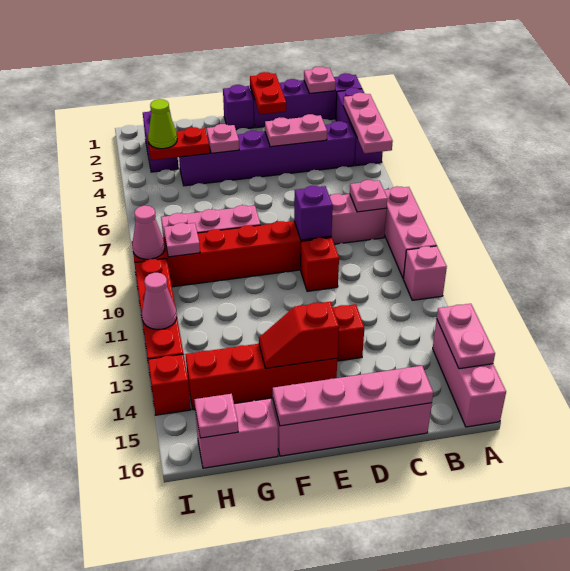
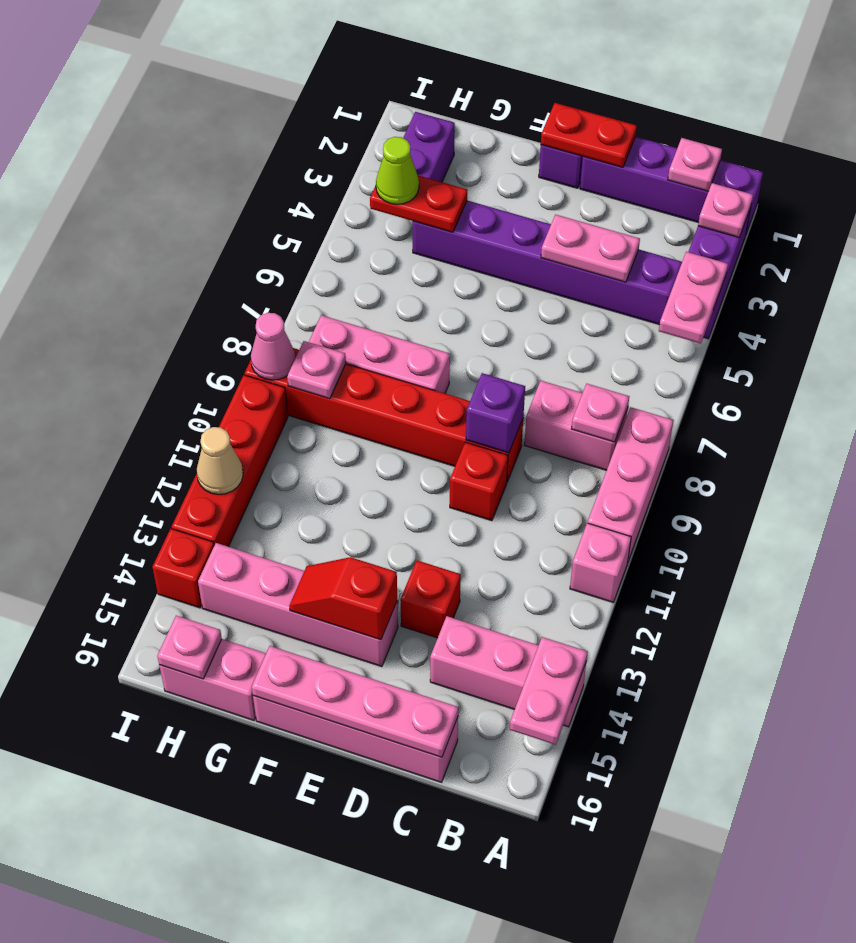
pink plate A3:A5 level 2 -> pink plate A4:A5 level 2
pink brick A14:A16 level 1 -> pink brick A14:C14 level 1
red plate D1:D2 level 2 -> red plate D1:E1 level 2
red brick E14:H14 level 1 -> pink brick E14:H14 level 1
pink plate F4 level 2 -> pink plate A2 level 2
pink cone I12 level 2 -> tan cone I12 level 2

